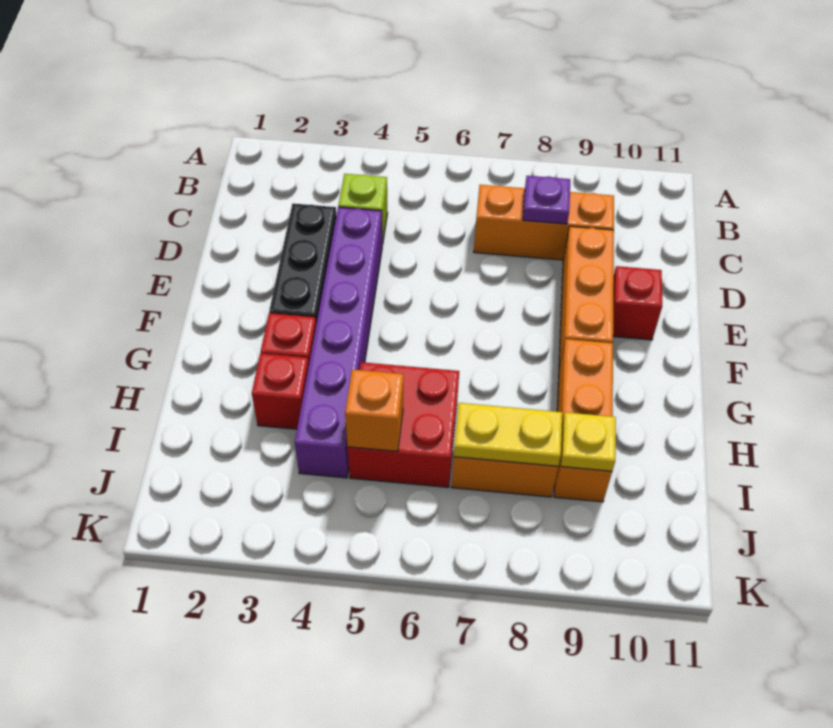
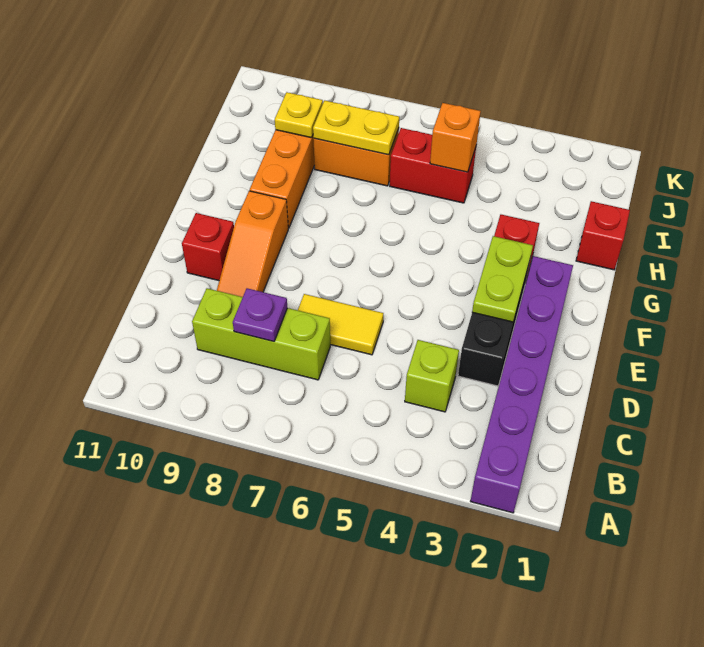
orange brick C7:C9 level 1 -> lime brick C7:C9 level 1
purple brick D4:I4 level 1 -> purple brick A2:F2 level 1
none -> yellow tile D6:D7 level 1
orange brick D9:F9 level 1 -> orange slope D9:F9 level 1 top F
none -> lime plate E3:F3 level 2
red brick H3 level 1 -> red brick H1 level 1
red brick H5:I6 level 1 -> red brick I5:I6 level 1

